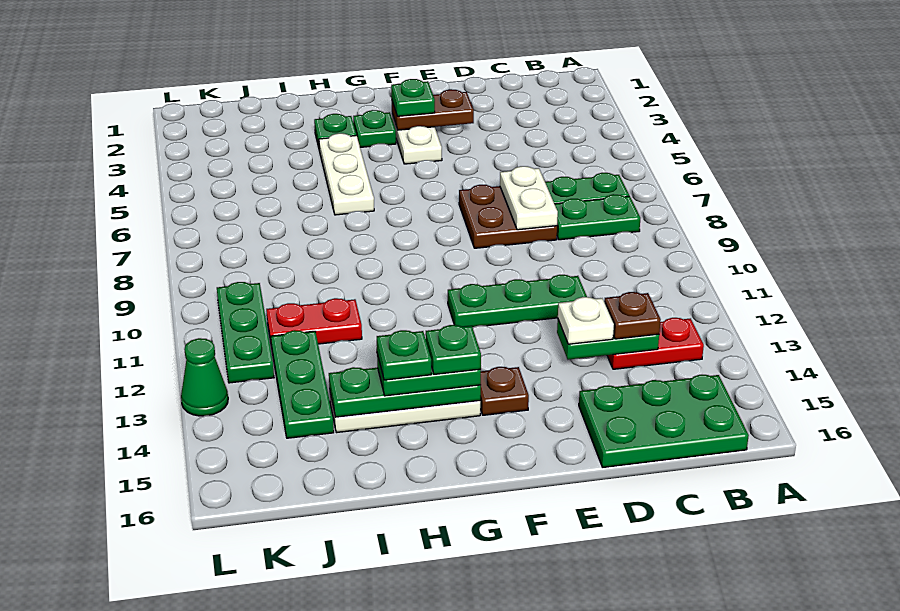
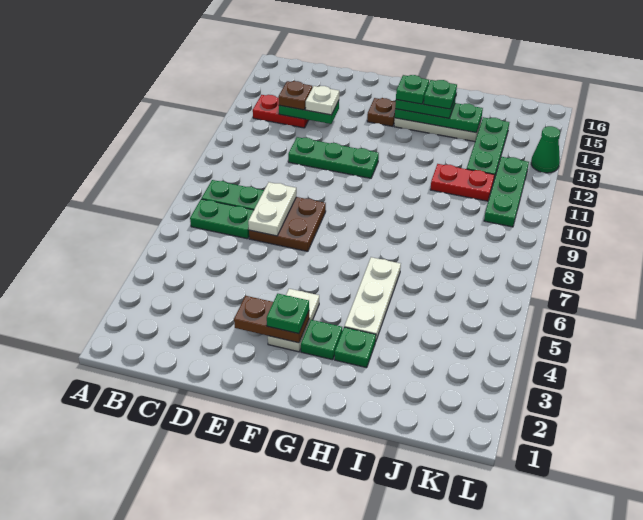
green plate B15:D16 level 1 -> none

